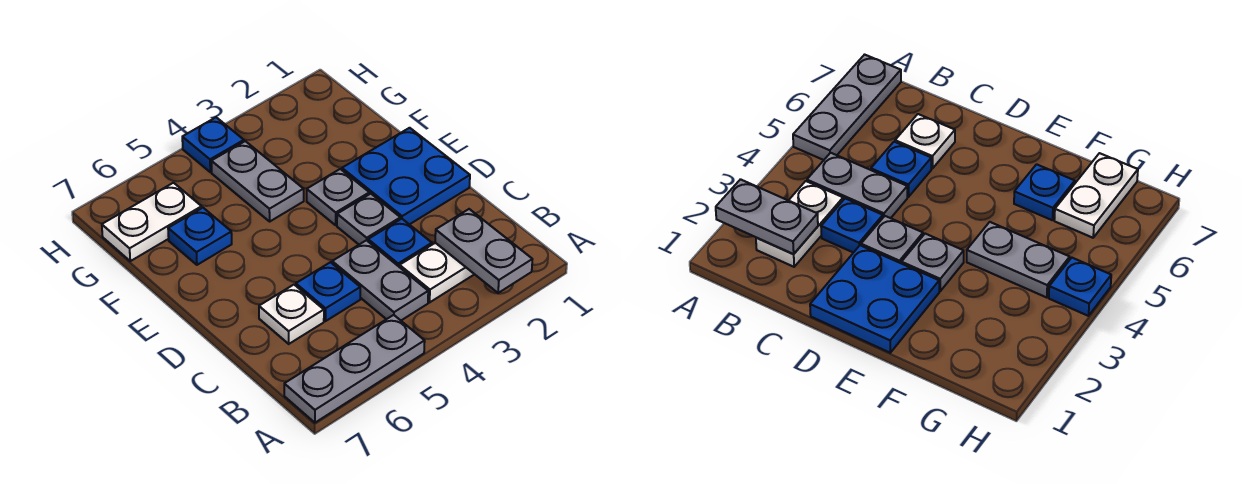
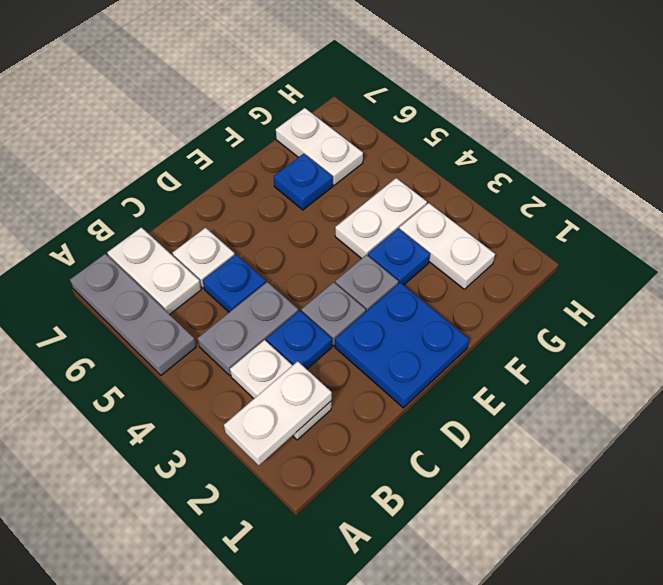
grey plate A2:B2 level 2 -> white plate A2:B2 level 2
none -> white plate B6:B7 level 1
grey plate F4:G4 level 1 -> white plate F4:G4 level 1
none -> white plate G2:G3 level 1
blue plate H4 level 1 -> blue plate F3 level 1

